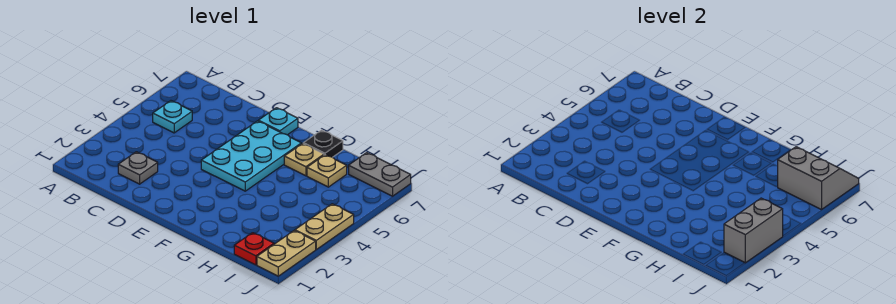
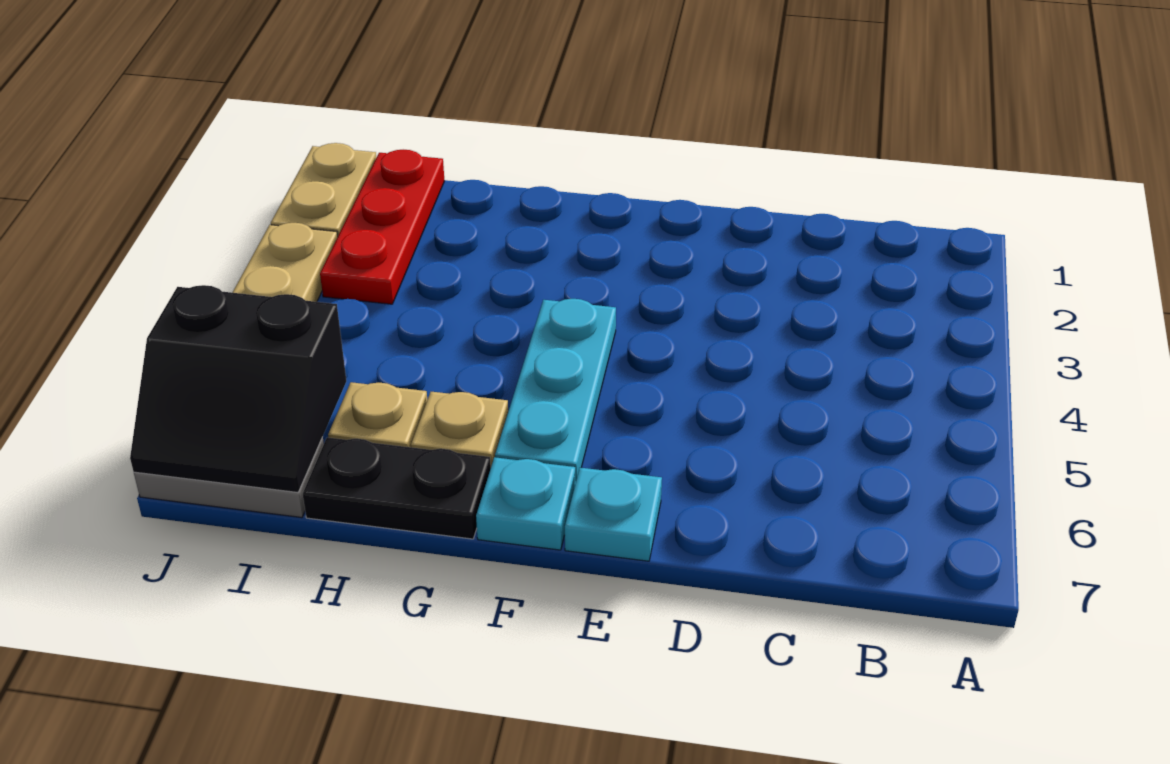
cyan plate B5 level 1 -> cyan plate F7 level 1
grey plate C2 level 1 -> none
cyan plate E4:F6 level 1 -> cyan plate F4:F6 level 1
black plate G7 level 1 -> black plate G7:H7 level 1
red plate I1 level 1 -> red plate I1:I3 level 1
grey slope I6:J7 level 2 top 6 -> black slope I6:J7 level 2 top 6
grey brick J2:J3 level 2 -> none

